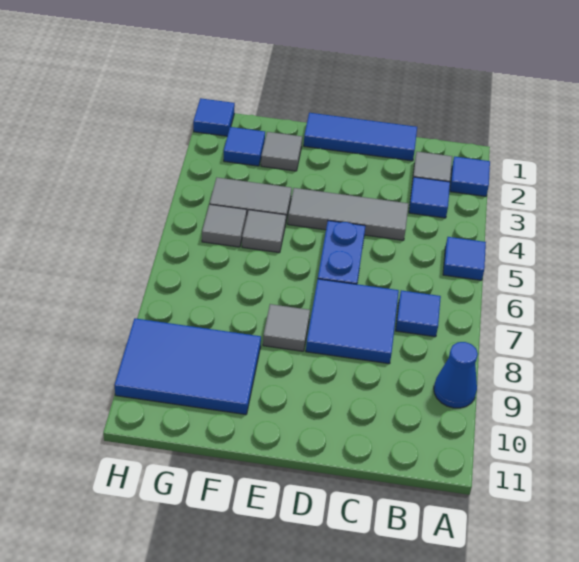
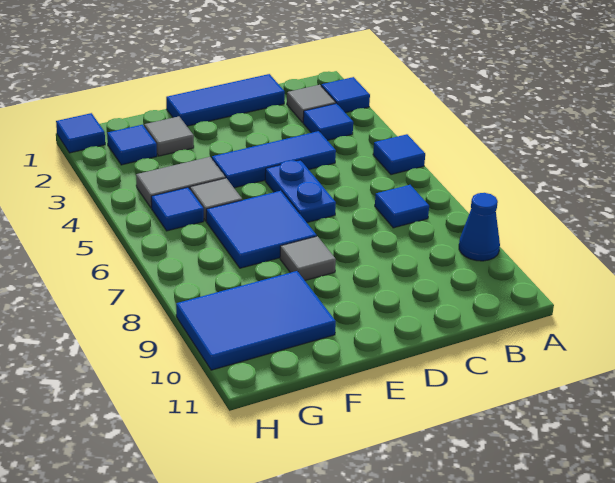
grey tile C4:E4 level 1 -> blue tile C4:E4 level 1
blue tile C7:D8 level 1 -> blue tile E6:F7 level 1
grey tile G5 level 1 -> blue tile G5 level 1

